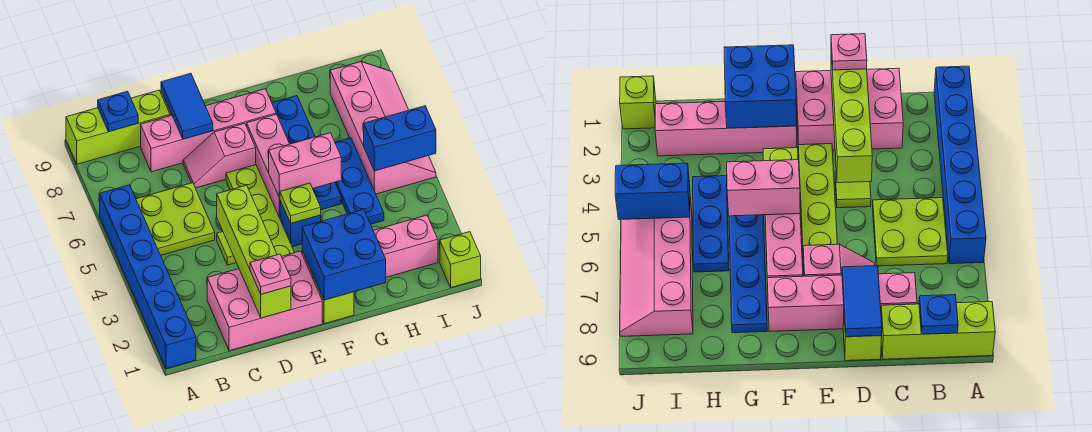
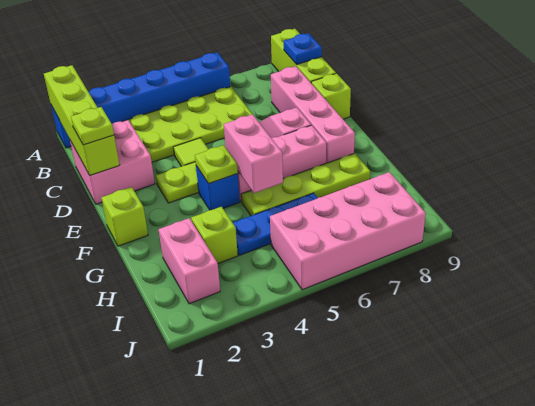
lime plate B5:C6 level 1 -> lime plate B3:C6 level 1
pink brick C1:E2 level 1 -> pink brick C1:D2 level 1
lime brick D1:D4 level 2 -> lime brick A1:D1 level 2
pink plate D1 level 3 -> lime plate D1 level 3
blue tile D8:D9 level 2 -> none
blue brick F1:G2 level 2 -> none
pink brick F2:I2 level 1 -> pink brick H2:I2 level 1
blue plate G5:G8 level 1 -> lime plate G5:G8 level 1
pink slope I5:J8 level 1 top I -> pink brick I5:J8 level 1
blue brick I5:J5 level 2 -> none
lime brick J1 level 1 -> lime brick H3 level 1

